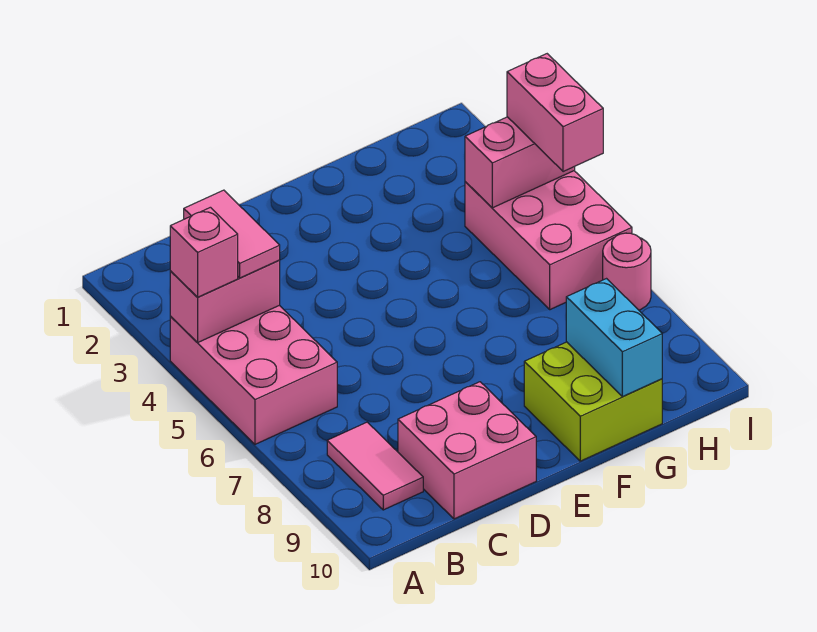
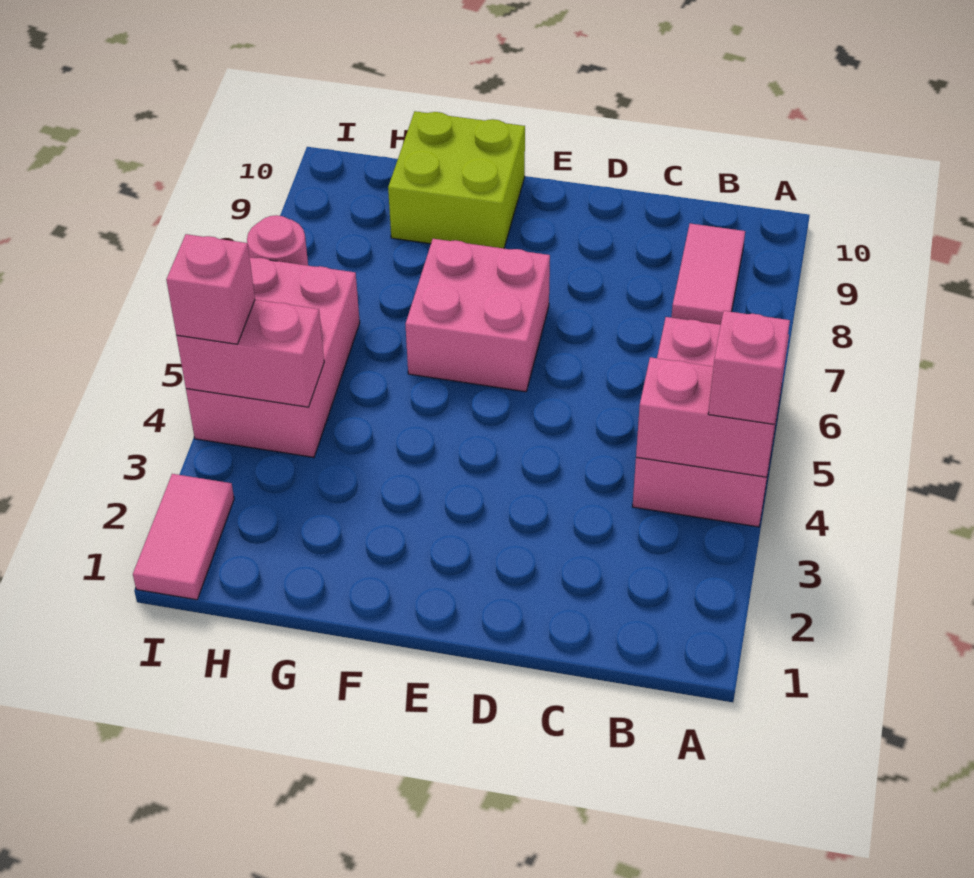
pink tile B3:B4 level 3 -> pink tile I1:I2 level 1
pink brick C9:D10 level 1 -> pink brick E6:F7 level 1
cyan brick G9:G10 level 2 -> none
pink brick I4:I5 level 3 -> pink brick I4 level 3

